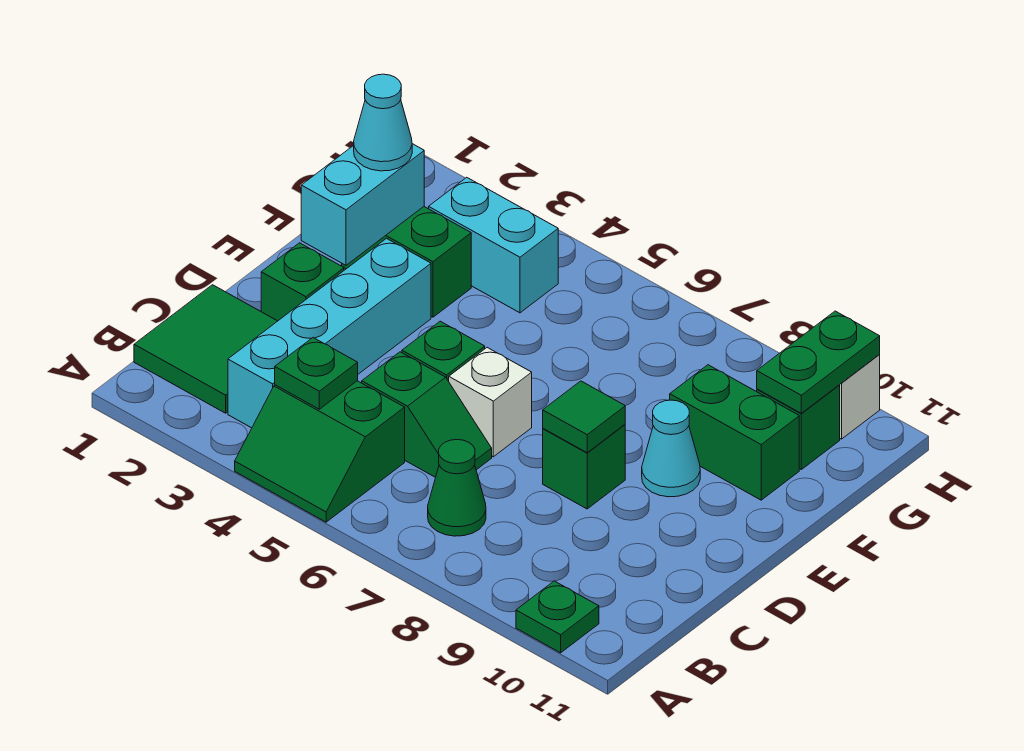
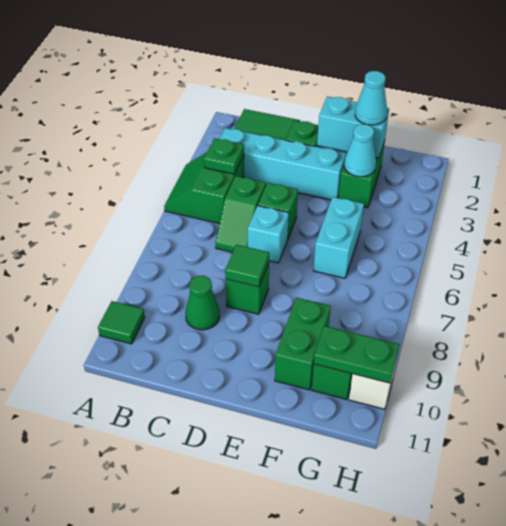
green plate A10 level 1 -> green tile A10 level 1
green cone B7 level 1 -> green cone C9 level 1
white brick D6 level 1 -> cyan brick D6 level 1
cyan cone E9 level 1 -> cyan cone F3 level 2
cyan brick G3:G4 level 1 -> cyan brick F5:F6 level 1

